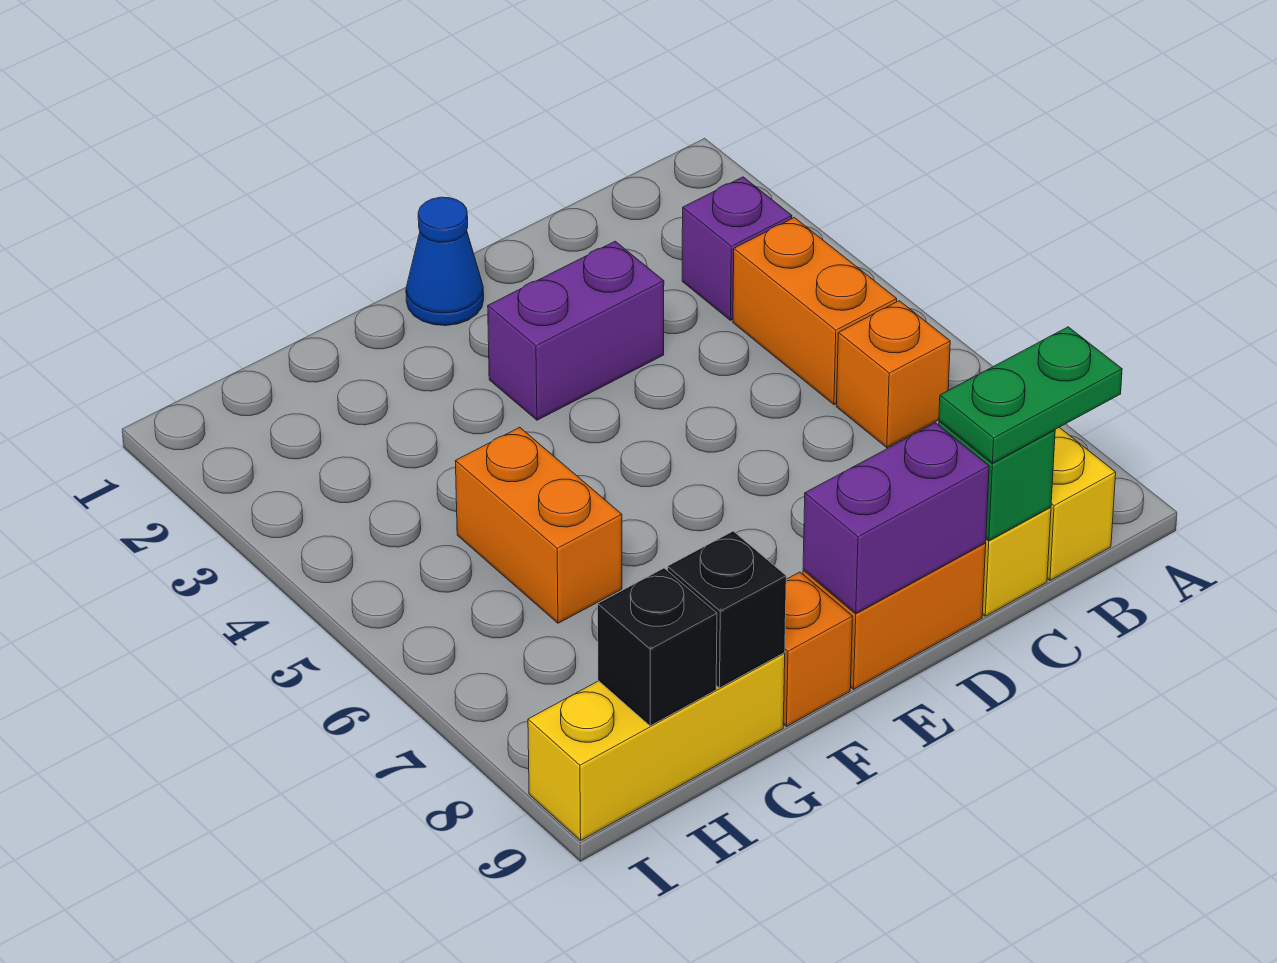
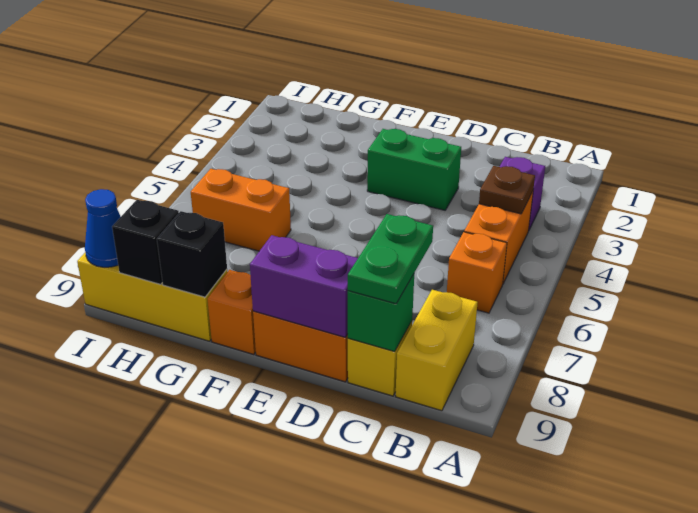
none -> brown plate B4 level 2
green plate B9:C9 level 3 -> green plate C8:C9 level 3
purple brick D3:E3 level 1 -> green brick D3:E3 level 1
blue cone E1 level 1 -> blue cone I9 level 2
orange brick G5:G6 level 1 -> orange brick G6:H6 level 1

